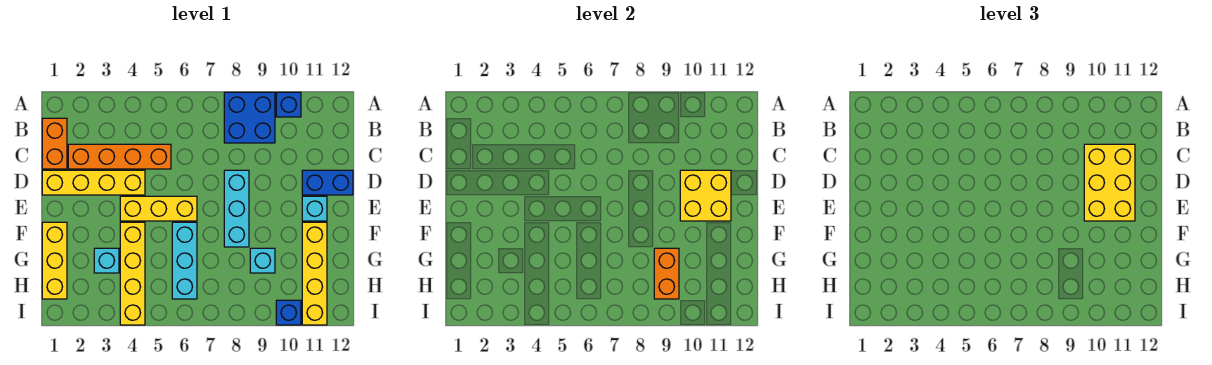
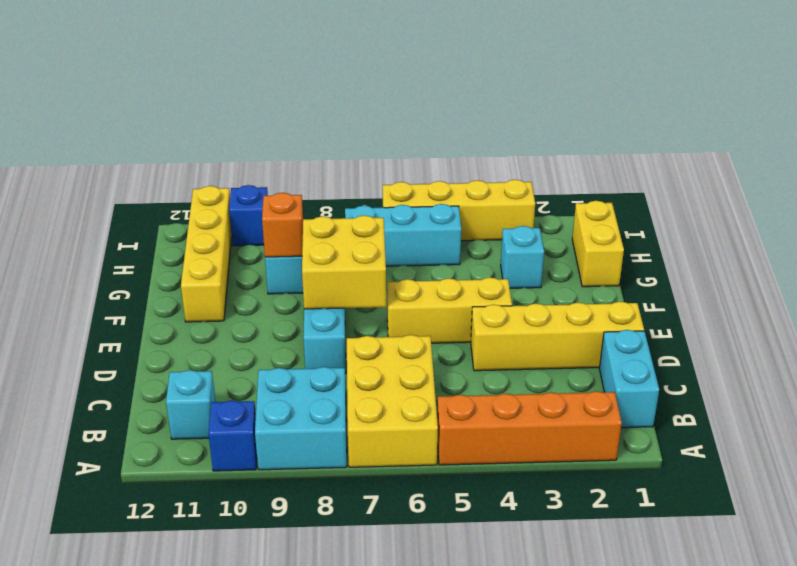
blue brick A8:B9 level 1 -> cyan brick A8:B9 level 1
orange brick B1:C1 level 1 -> cyan brick B1:C1 level 1
orange brick C2:C5 level 1 -> orange brick A2:A5 level 1
yellow brick C10:E11 level 3 -> yellow brick A6:C7 level 1
yellow brick D10:E11 level 2 -> yellow brick E7:F8 level 2
blue brick D11:D12 level 1 -> none
cyan brick E11 level 1 -> cyan brick B11 level 1
yellow brick F1:H1 level 1 -> yellow brick G1:H1 level 1
yellow brick F4:I4 level 1 -> yellow brick I3:I6 level 1
cyan brick F6:H6 level 1 -> cyan brick H5:H7 level 1
orange brick G9:H9 level 2 -> orange brick G9 level 2

